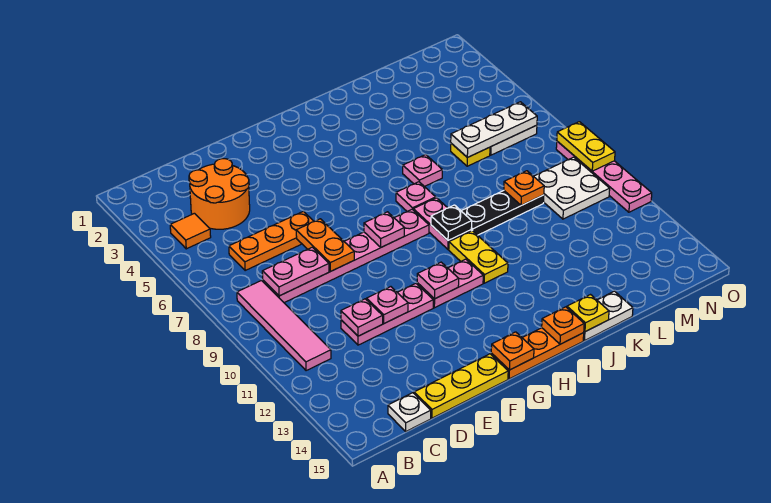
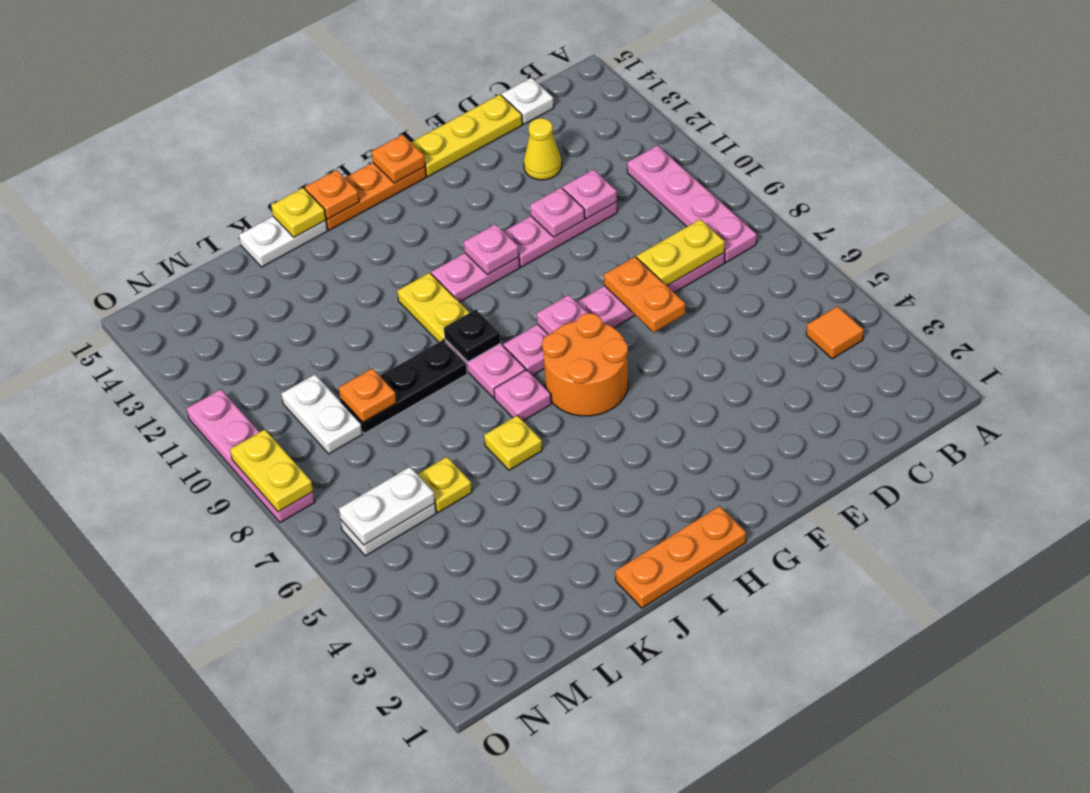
pink tile B8:B11 level 1 -> pink plate B8:B11 level 1
orange round brick C3:D4 level 1 -> orange round brick G6:H7 level 1
orange plate C6:E6 level 1 -> orange plate H1:J1 level 1
pink plate C8:D8 level 2 -> yellow plate C8:D8 level 2
none -> yellow cone D13 level 1
pink plate J6 level 1 -> yellow plate J6 level 1
white plate L6:N6 level 2 -> white plate M6:N6 level 2
white plate M9:N10 level 1 -> white plate M9:M10 level 1

